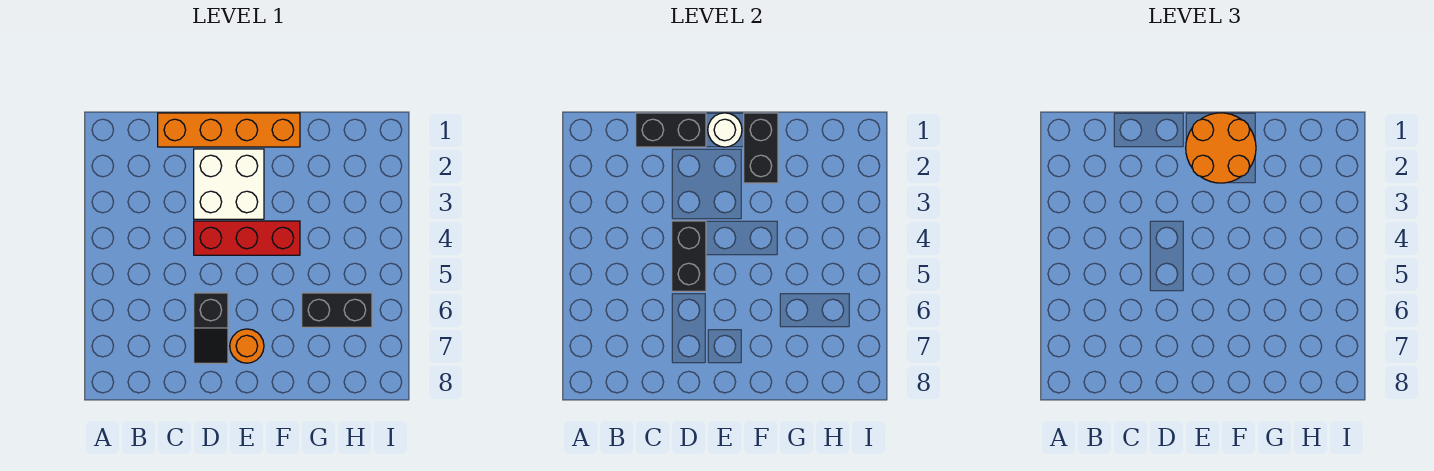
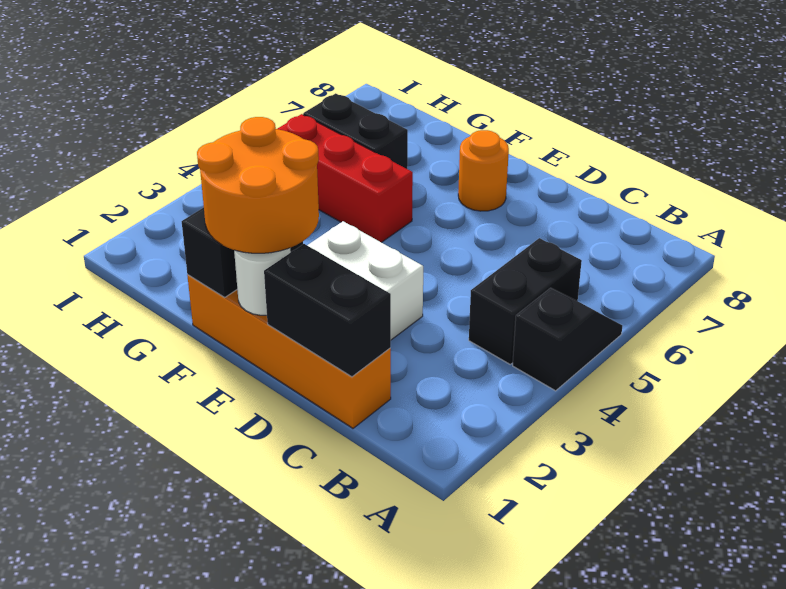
red brick D4:F4 level 1 -> red brick F5:H5 level 1
black brick D4:D5 level 2 -> black brick B4:B5 level 1
black slope D6:D7 level 1 top 6 -> black slope A4:A5 level 1 top 4

